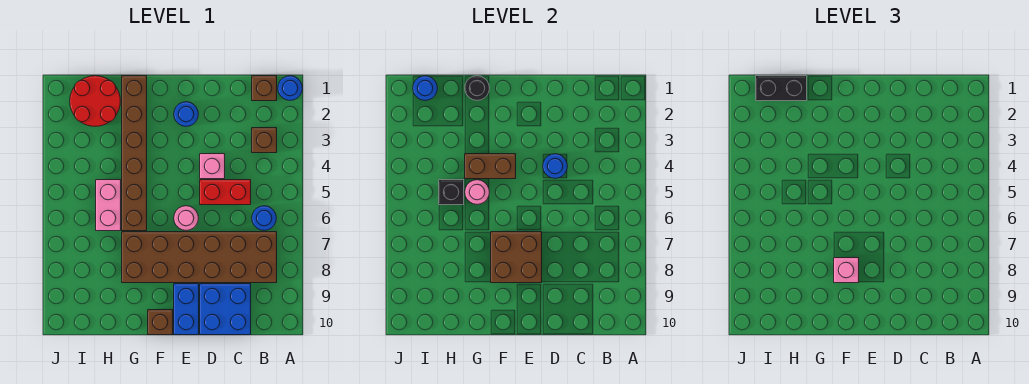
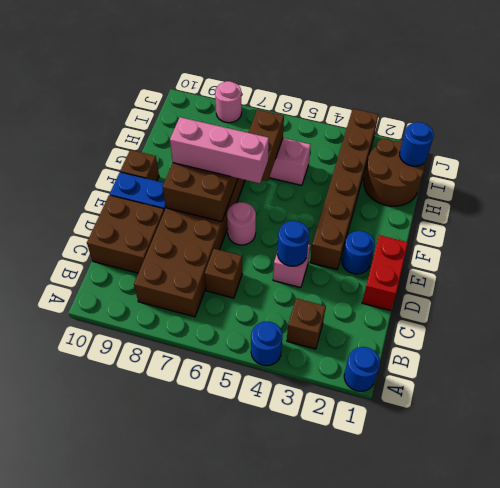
brown brick B1 level 1 -> brown brick C6 level 1
blue round brick B6 level 1 -> blue round brick A4 level 1
red brick C5:D5 level 1 -> red brick D1:E1 level 1
blue brick C9:D10 level 1 -> brown brick C9:D10 level 1
brown brick F4:G4 level 2 -> brown brick G6:H6 level 2
pink brick F8 level 3 -> pink brick F6:F8 level 3
brown brick G1:G6 level 1 -> brown brick E3:J3 level 1
black round brick G1 level 2 -> none
pink round brick G5 level 2 -> pink round brick J8 level 1
red round brick H1:I2 level 1 -> brown round brick H1:I2 level 1
black brick H1:I1 level 3 -> none
black brick H5 level 2 -> none

